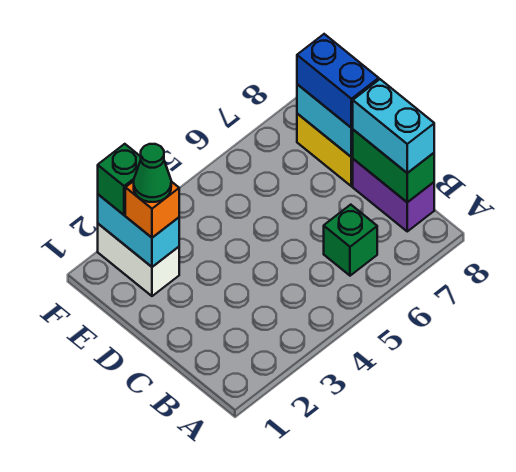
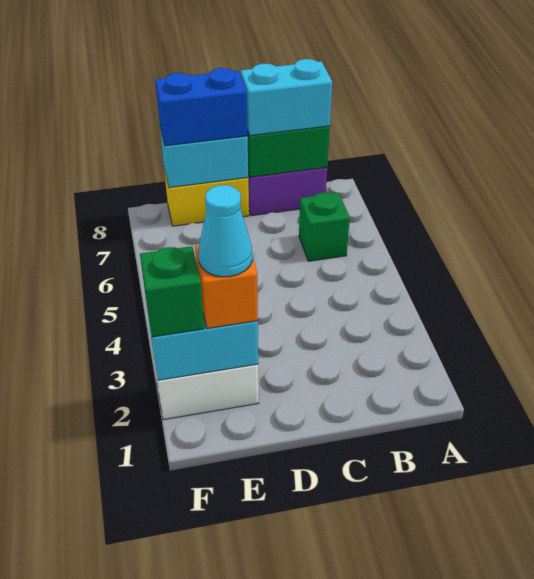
green cone E2 level 4 -> cyan cone E2 level 4

